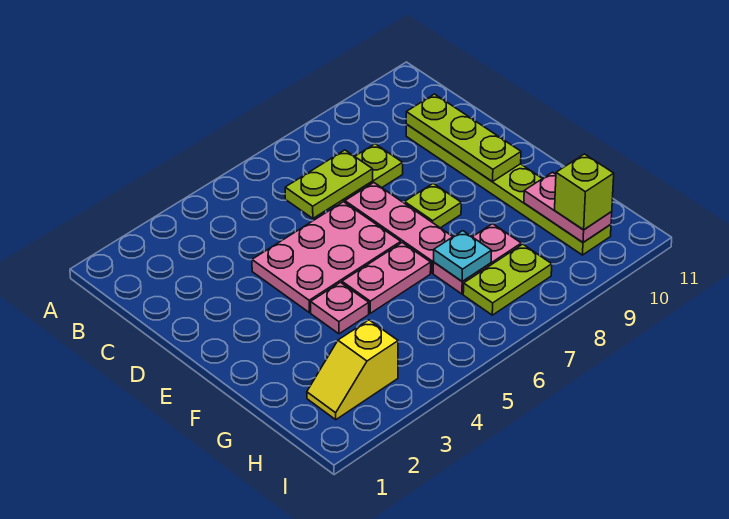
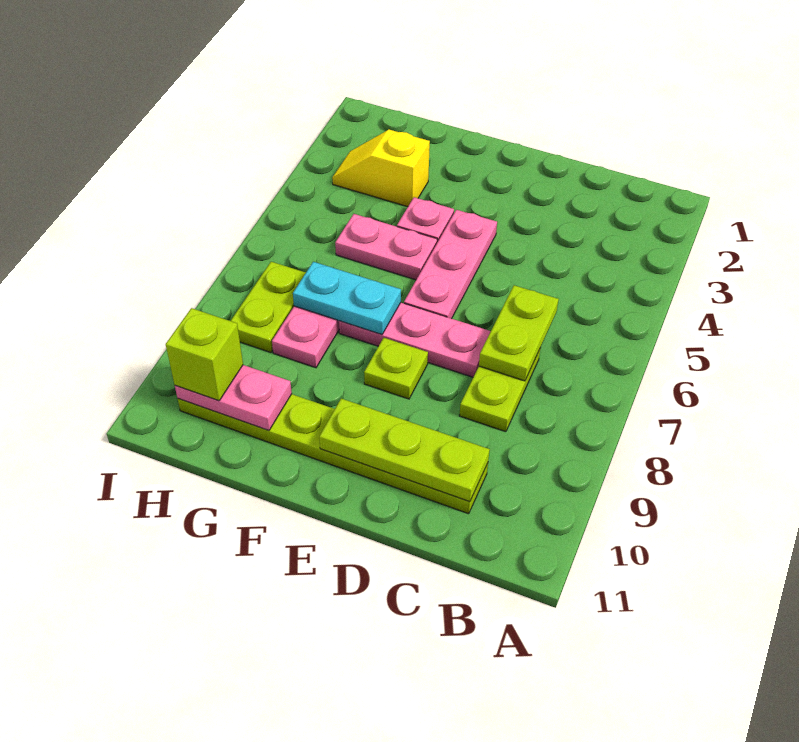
pink plate D4:E6 level 1 -> pink plate E4:E6 level 1
pink plate F5:F6 level 1 -> pink plate F5:G5 level 1
cyan plate G7 level 2 -> cyan plate F7:G7 level 2
yellow slope H2:H3 level 1 top 3 -> yellow slope G3:H3 level 1 top G

